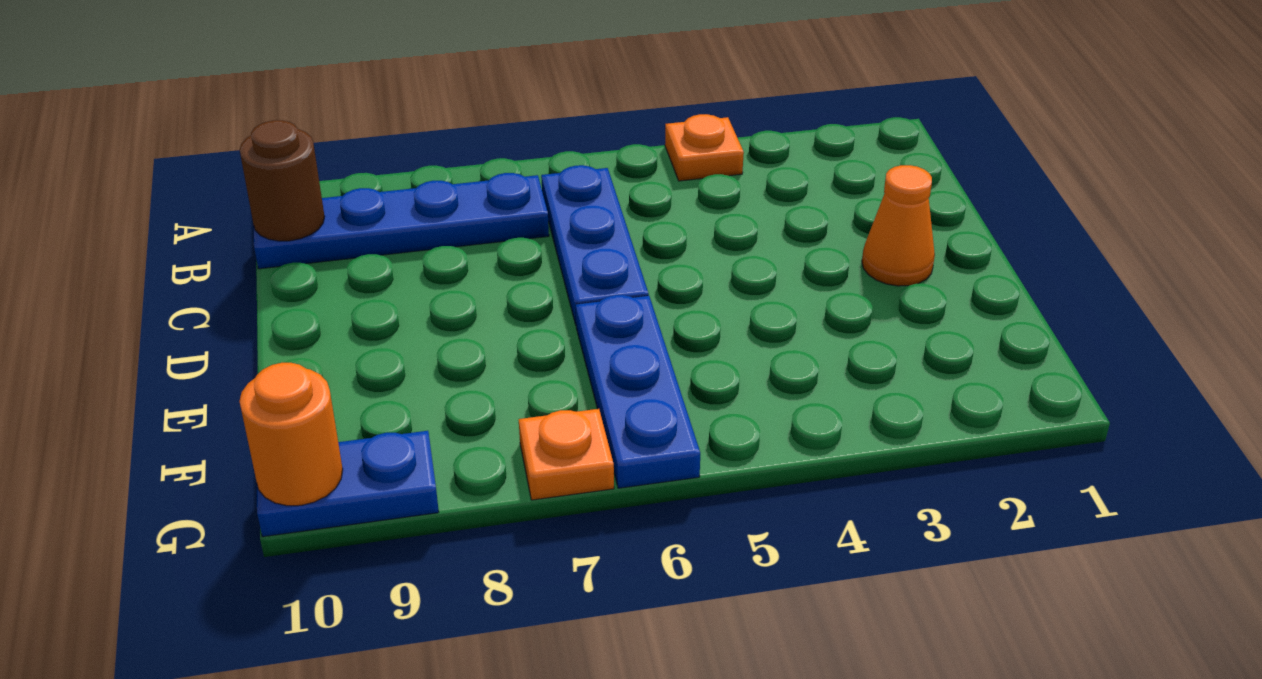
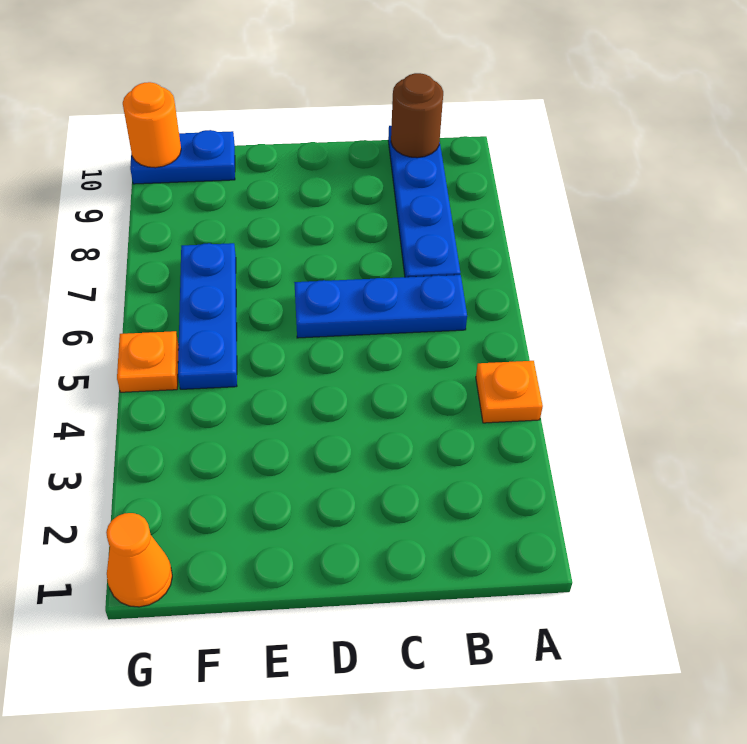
orange cone D2 level 1 -> orange cone G1 level 1
blue plate E6:G6 level 1 -> blue plate F5:F7 level 1
orange plate G7 level 1 -> orange plate G5 level 1
blue plate G9:G10 level 1 -> blue plate F10:G10 level 1

